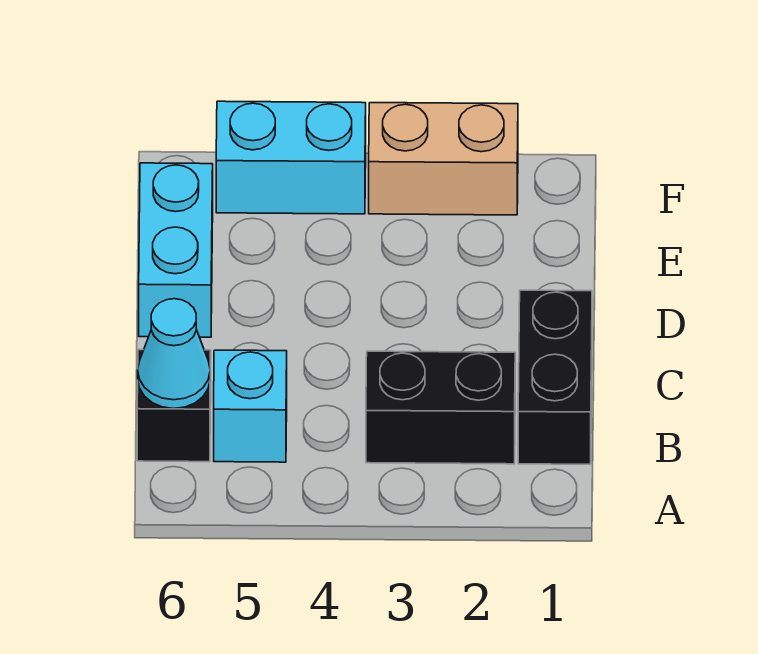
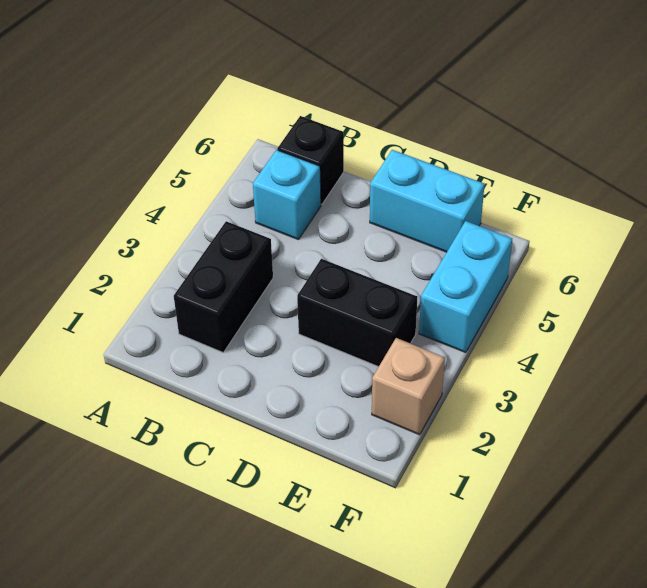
black brick B1:C1 level 1 -> black brick D3:E3 level 1
cyan cone B6 level 2 -> none
tan brick F2:F3 level 1 -> tan brick F2 level 1

